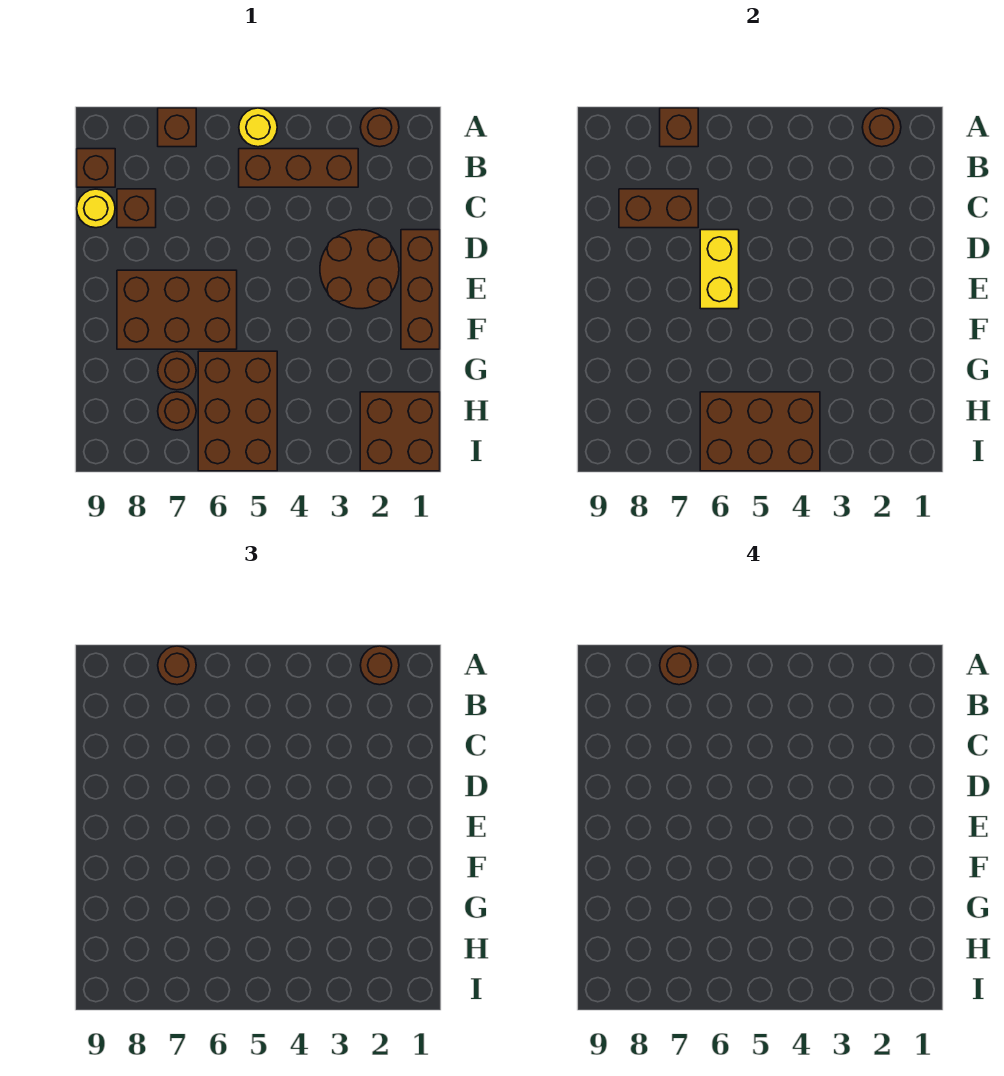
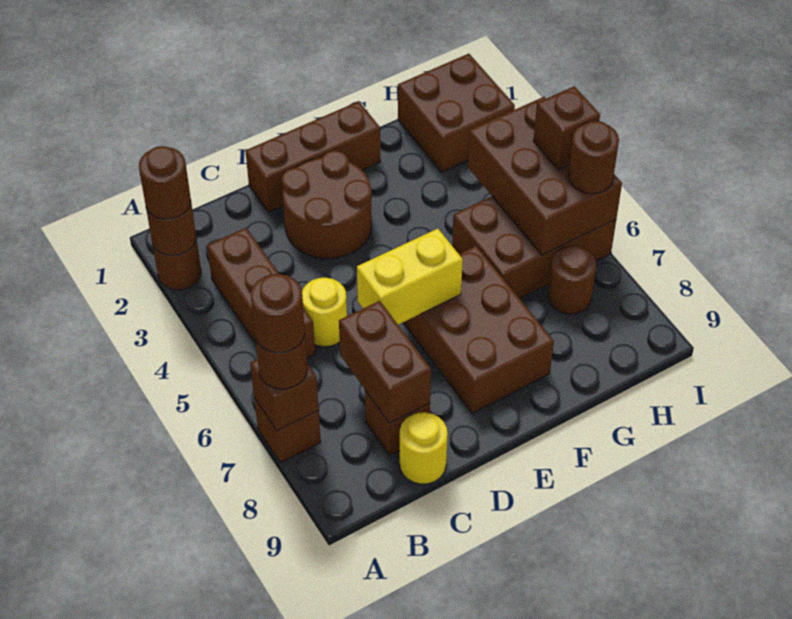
yellow round brick A5 level 1 -> yellow round brick C5 level 1
brown brick B9 level 1 -> brown brick I5 level 3
brown round brick G7 level 1 -> brown round brick I6 level 3

